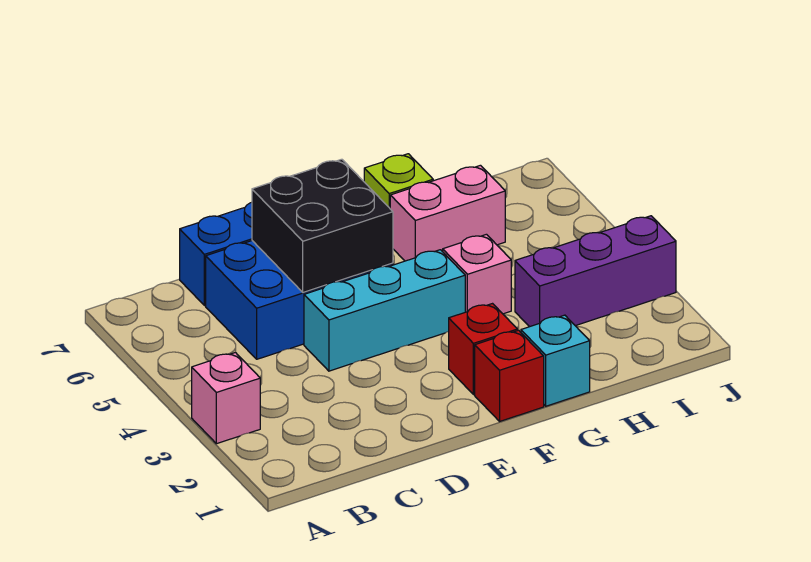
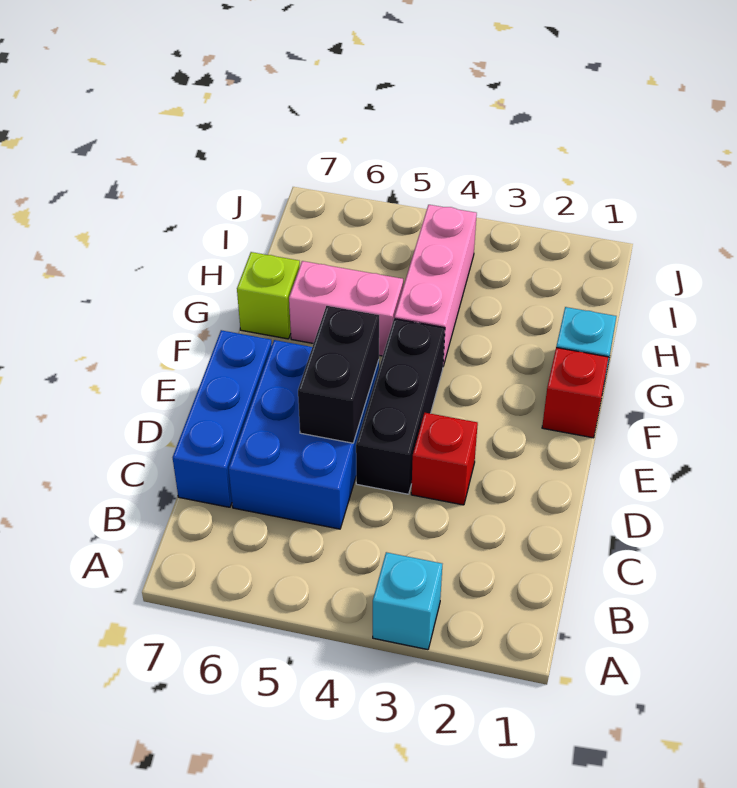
pink brick A3 level 1 -> cyan brick A3 level 1
cyan brick D4:F4 level 1 -> black brick D4:F4 level 1
black brick D5:E6 level 2 -> black brick D5:E5 level 2
red brick F2 level 1 -> red brick D3 level 1
pink brick G4 level 1 -> pink brick G4:I4 level 1
pink brick G6:H6 level 1 -> pink brick G5:G6 level 1
purple brick H3:J3 level 1 -> none

